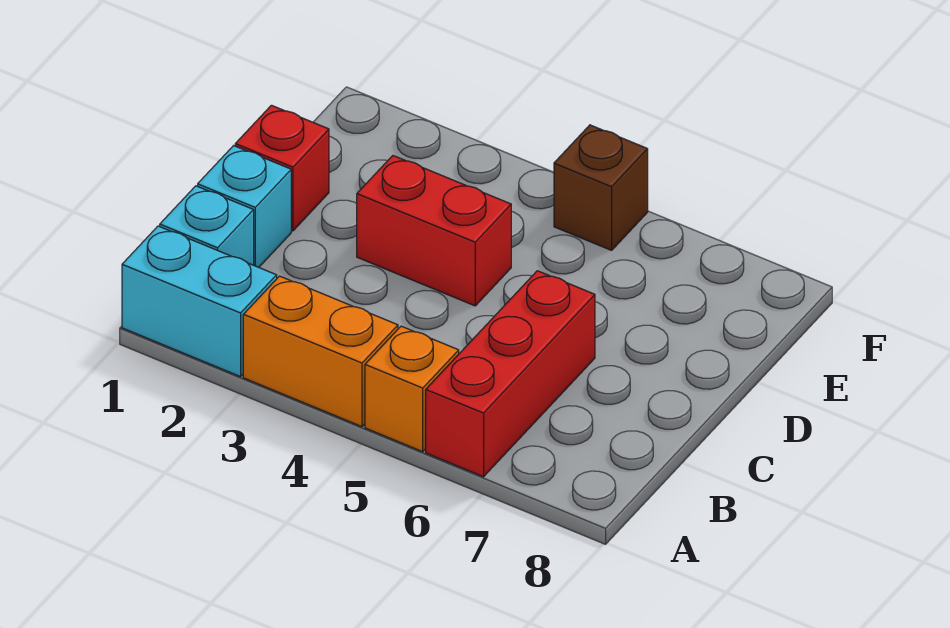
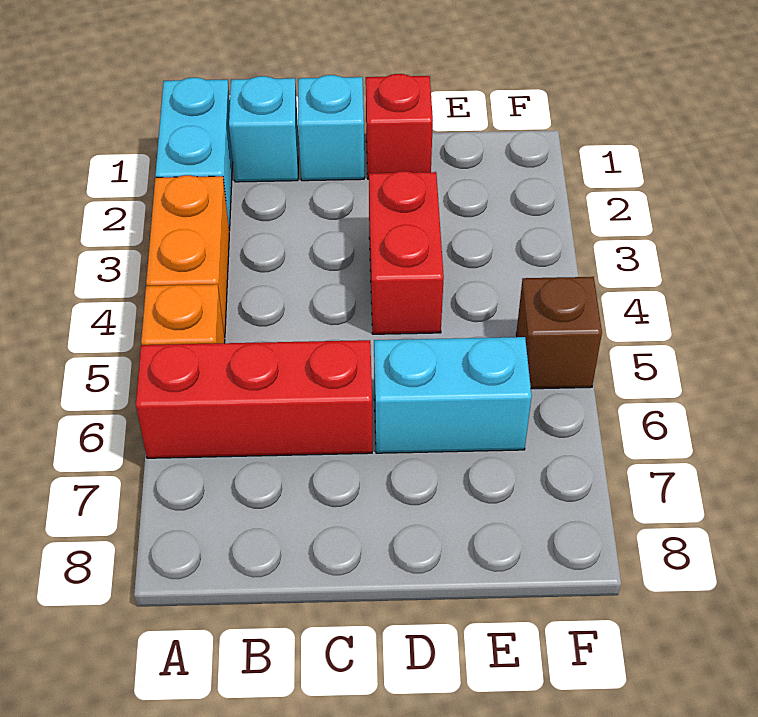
none -> cyan brick D6:E6 level 1

